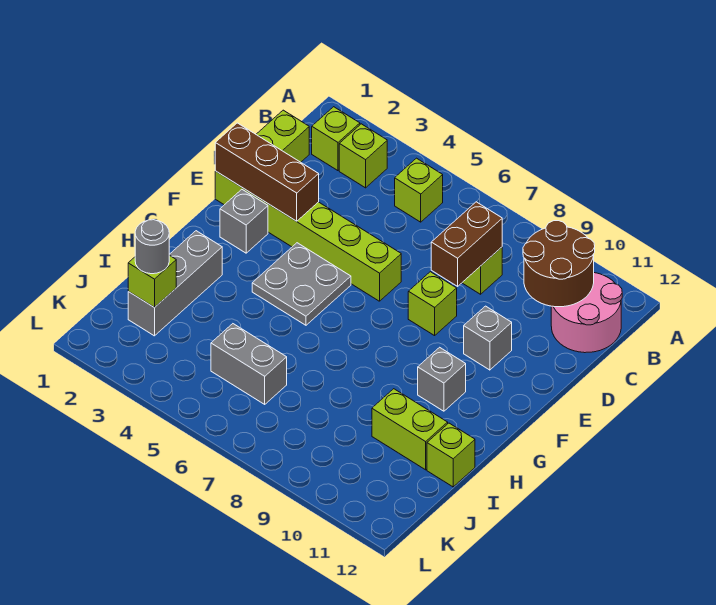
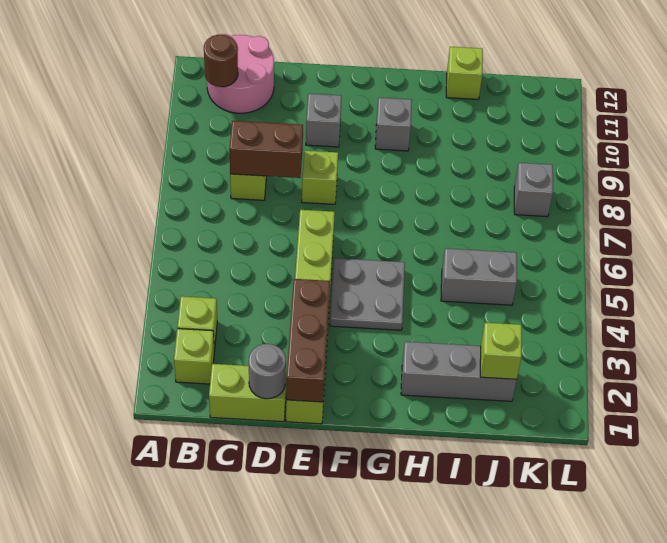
lime brick B5 level 1 -> none
brown round brick B10:C11 level 2 -> brown round brick B11 level 2
grey brick F2 level 1 -> grey brick K8 level 1
lime brick I10:I11 level 1 -> none
grey round brick J2 level 3 -> grey round brick D1 level 2
grey brick J5:J6 level 1 -> grey brick I5:J5 level 1

